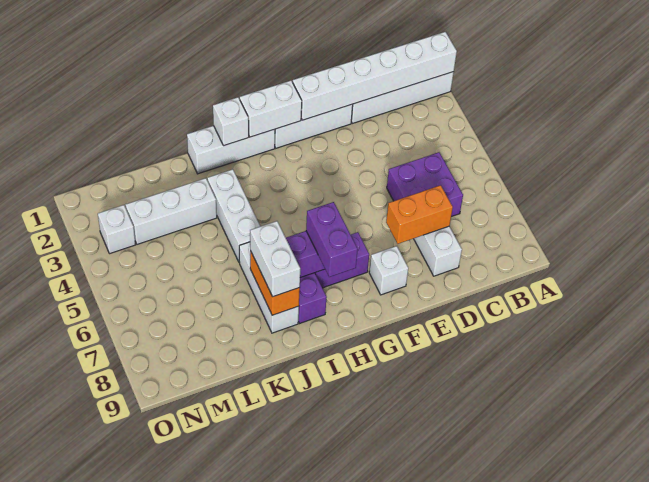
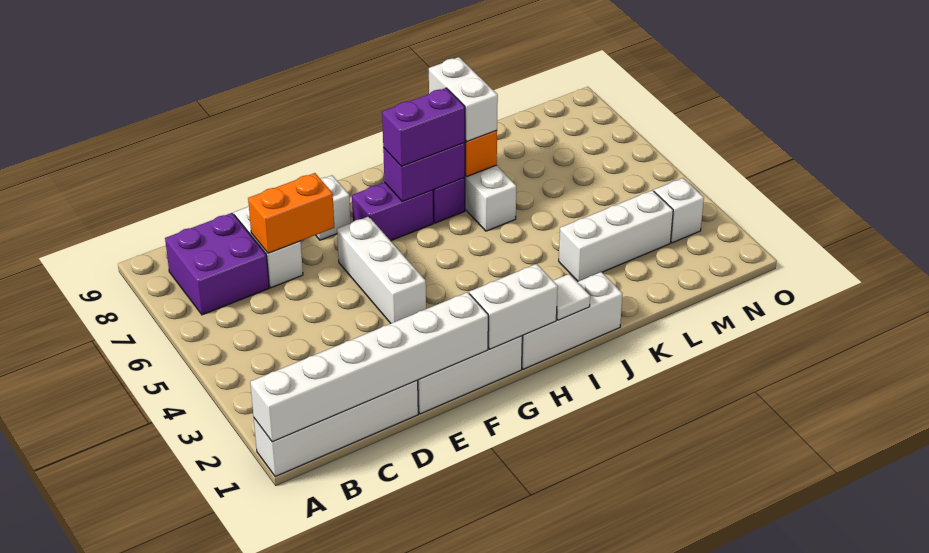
purple brick C5:D6 level 1 -> purple brick B7:C8 level 1
purple brick H7:H8 level 3 -> purple brick H7:I7 level 3
white brick I1 level 2 -> white tile I1 level 2
white brick J3:J5 level 1 -> white brick F4:F6 level 1

